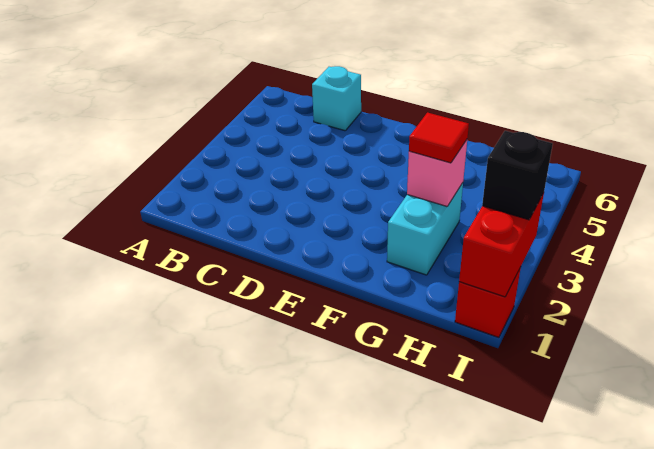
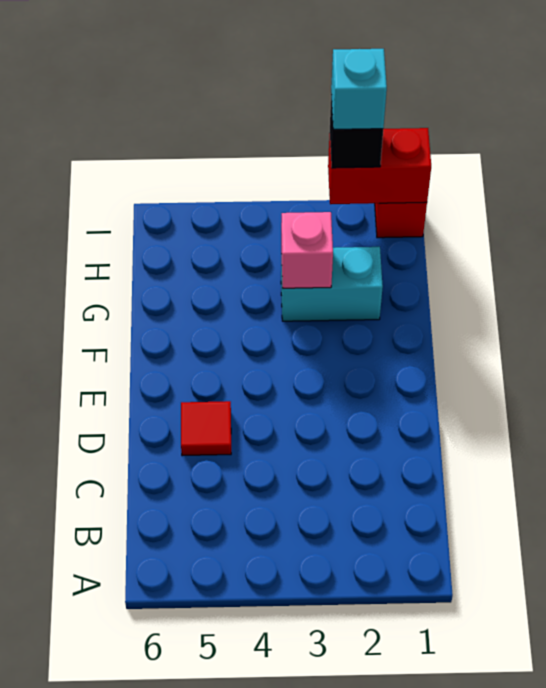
cyan brick C6 level 1 -> cyan brick I2 level 4
red tile G3 level 3 -> red tile D5 level 1

